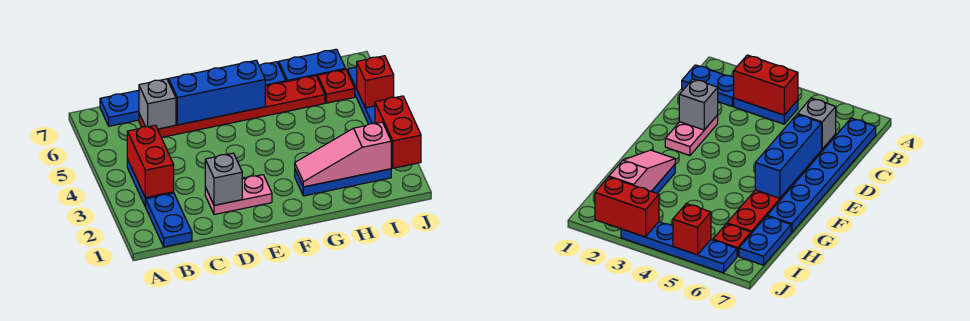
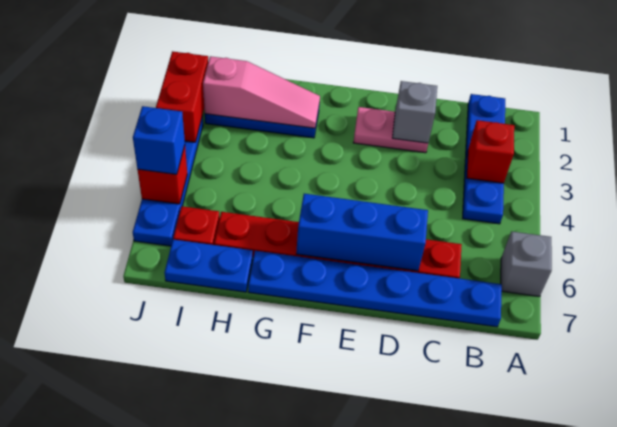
red brick B3:B4 level 2 -> red brick B3 level 2
grey brick C6 level 2 -> grey brick A6 level 1
none -> blue brick J5 level 3

